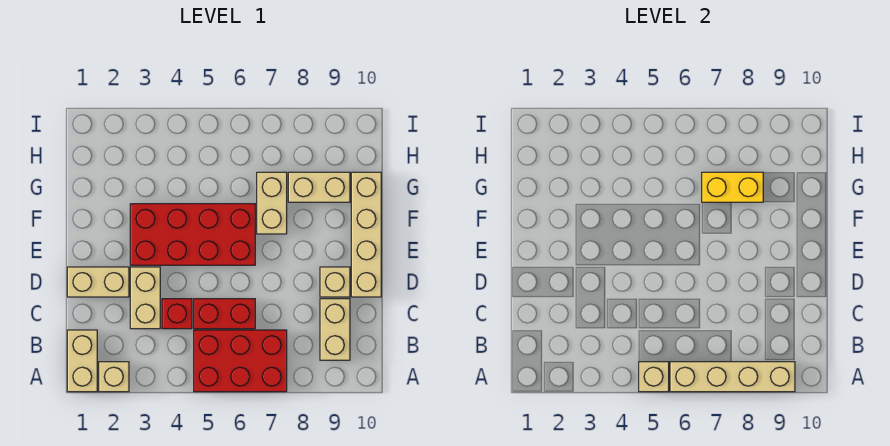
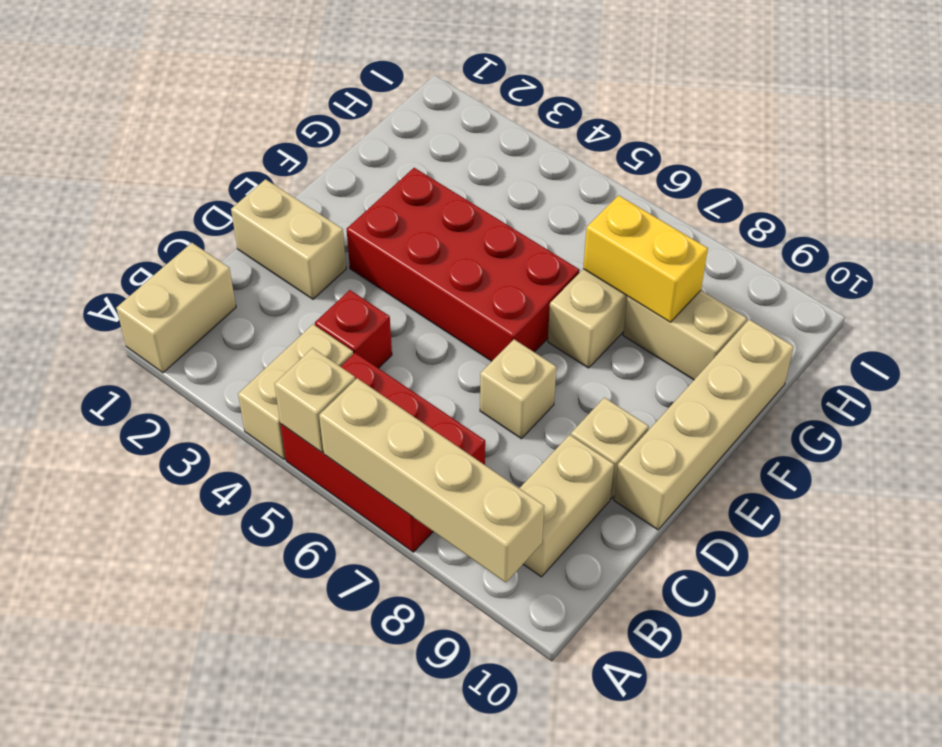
tan brick A2 level 1 -> tan brick D7 level 1
tan brick C3:D3 level 1 -> tan brick A4:B4 level 1
red brick C5:C6 level 1 -> none

